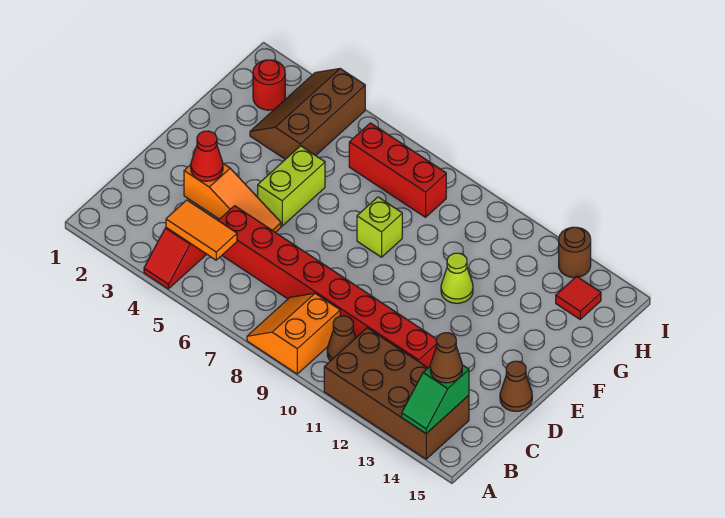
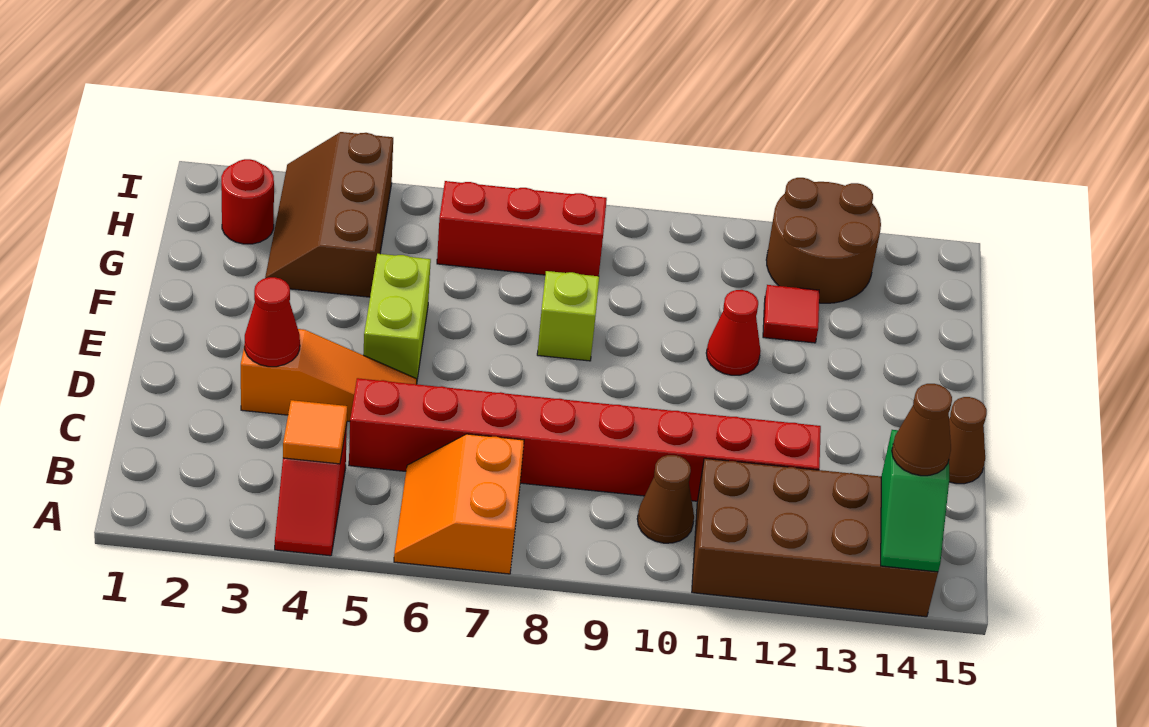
orange slope A8:B9 level 1 top 9 -> orange slope A6:B7 level 1 top 7
orange tile B4:B5 level 2 -> orange tile B4 level 2
lime cone F11 level 1 -> red cone F11 level 1
red tile H14 level 1 -> red tile G12 level 1
brown round brick I13 level 1 -> brown round brick H12:I13 level 1

